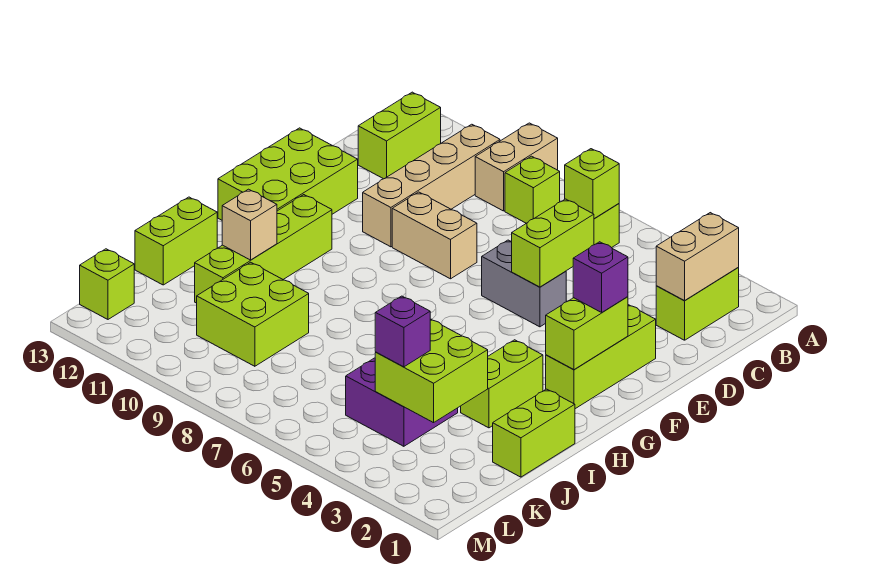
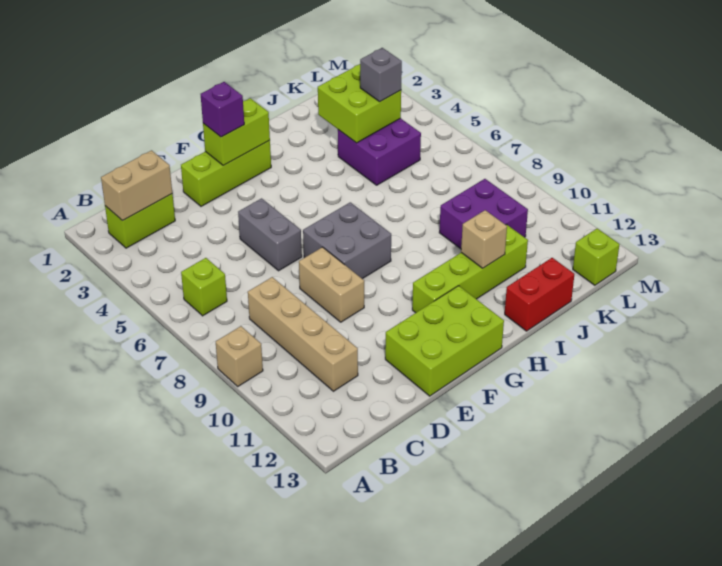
tan brick A9:B9 level 1 -> tan brick A9 level 1
lime brick B6 level 2 -> none
lime brick B8 level 1 -> none
tan brick B10:E10 level 1 -> tan brick C8:C11 level 1
lime brick B12:C12 level 1 -> none
lime brick D5:E5 level 2 -> none
none -> grey brick F7:G8 level 1
lime brick H3:I3 level 1 -> none
lime brick I1:J1 level 1 -> none
lime brick I13:J13 level 1 -> red brick I13:J13 level 1
lime brick J9:K10 level 1 -> purple brick J9:K10 level 1
purple brick K4 level 3 -> grey brick K4 level 3

